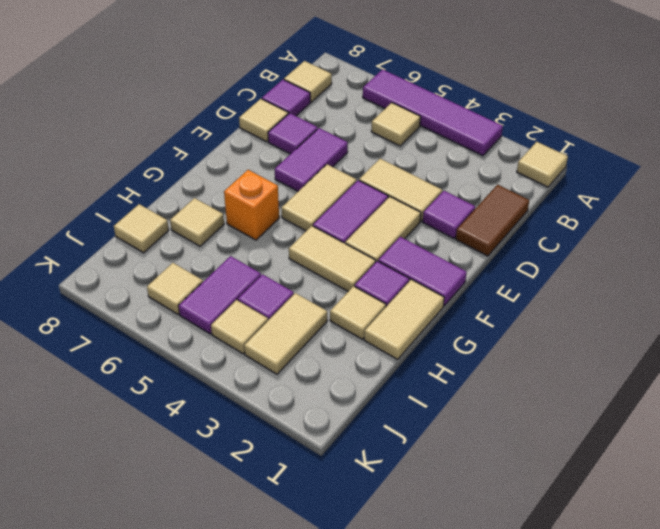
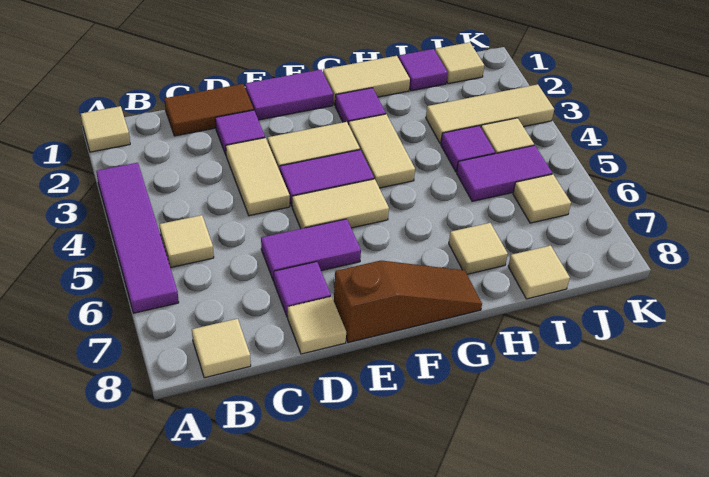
purple tile C8 level 1 -> purple tile I1 level 1
none -> brown slope E8:G8 level 1 top E
purple tile F1:F2 level 1 -> purple tile E1:F1 level 1
orange brick G6 level 1 -> none
tan tile H2 level 1 -> tan tile J1 level 1
tan tile I3:J3 level 1 -> tan tile I3:K3 level 1

